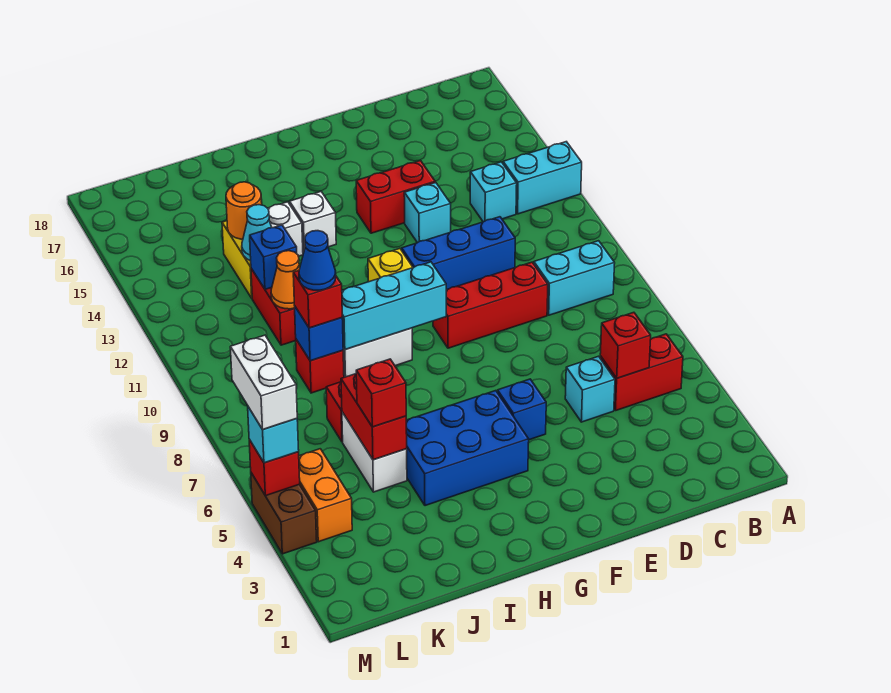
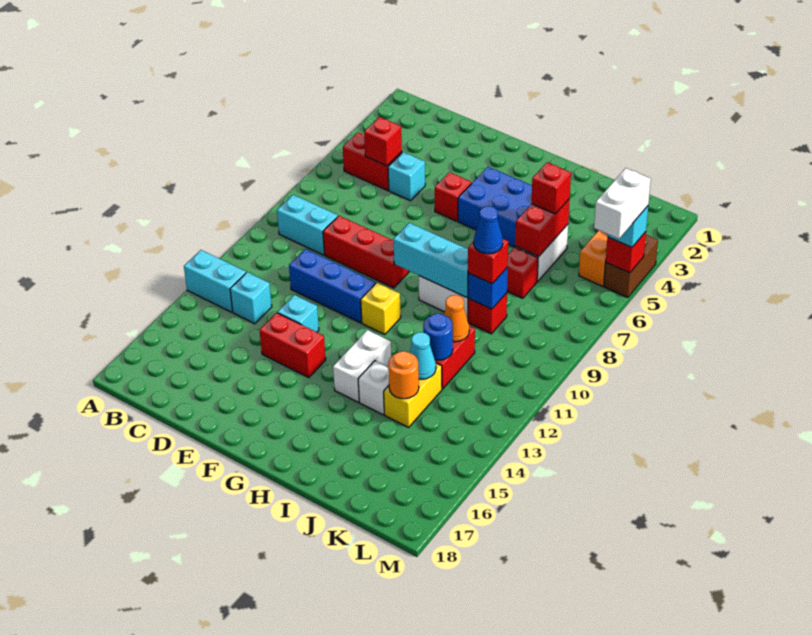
blue brick F5 level 1 -> red brick F5 level 1
white brick H14 level 1 -> white brick H13:H14 level 1
blue brick J12 level 2 -> blue round brick J12 level 2

